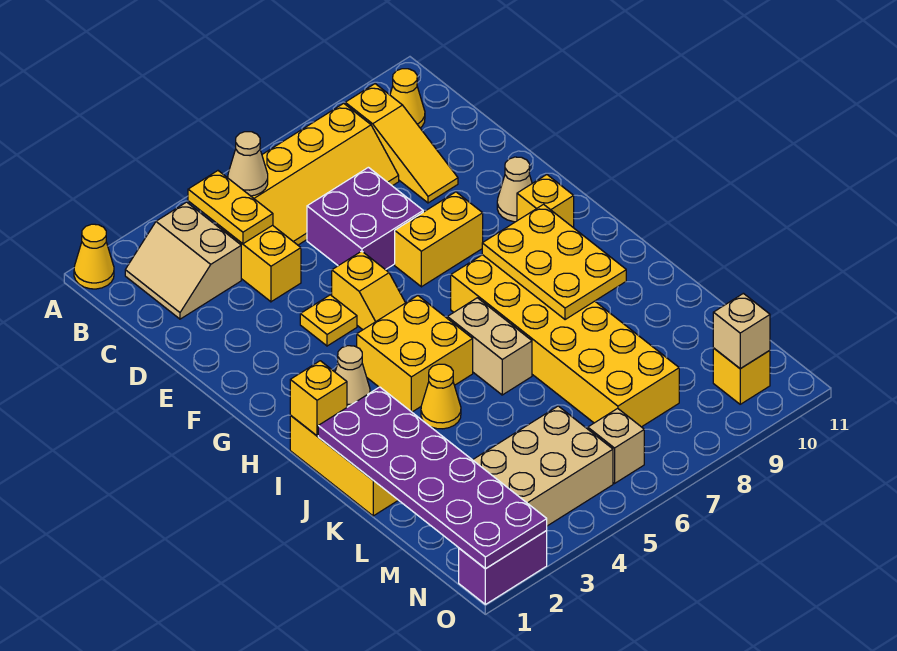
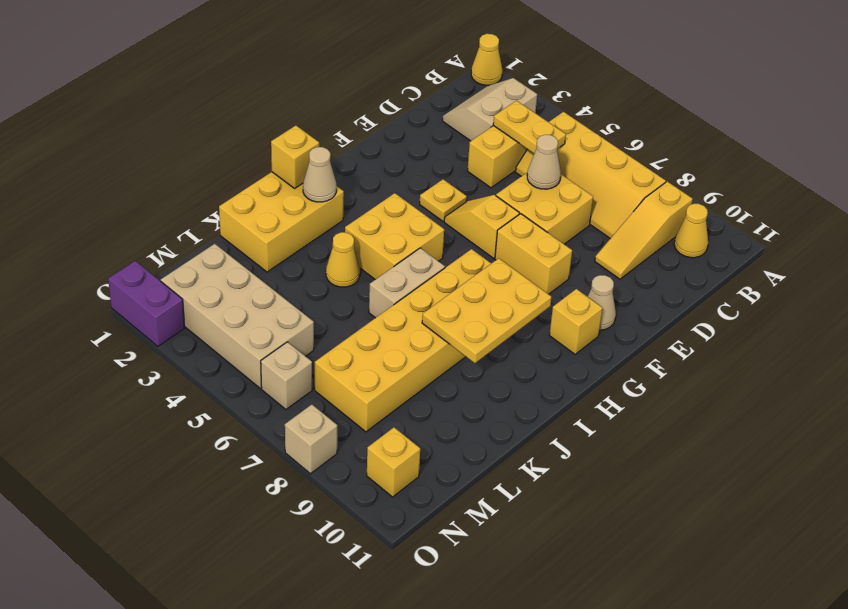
yellow plate B4:C4 level 2 -> yellow plate C4:C5 level 2
tan cone B5 level 2 -> tan cone D6 level 2
purple brick D6:E7 level 1 -> yellow brick D6:E7 level 1
yellow slope F5:G5 level 1 top F -> yellow slope F5:F6 level 1 top 6
purple plate J1:O2 level 2 -> none
tan brick N10 level 2 -> tan brick O8 level 1

